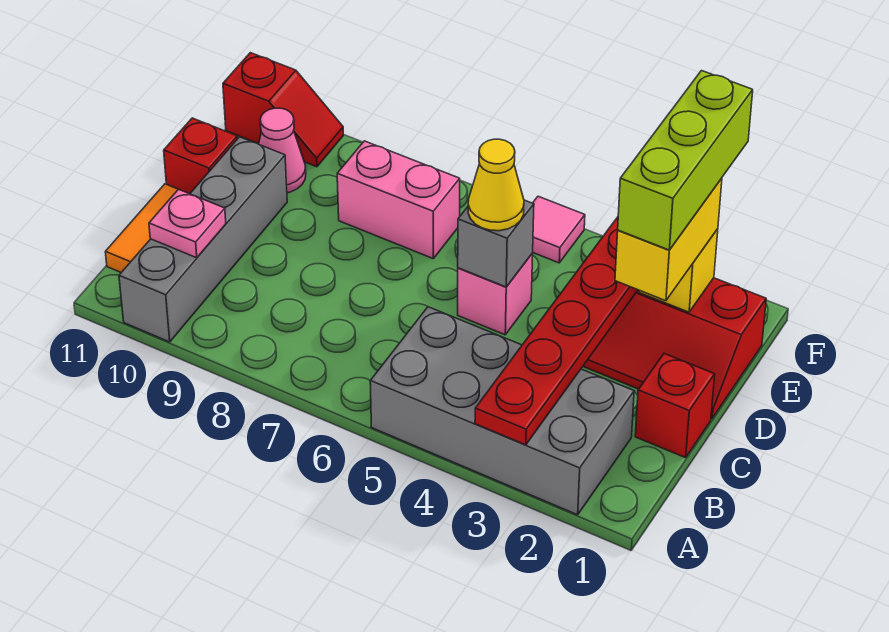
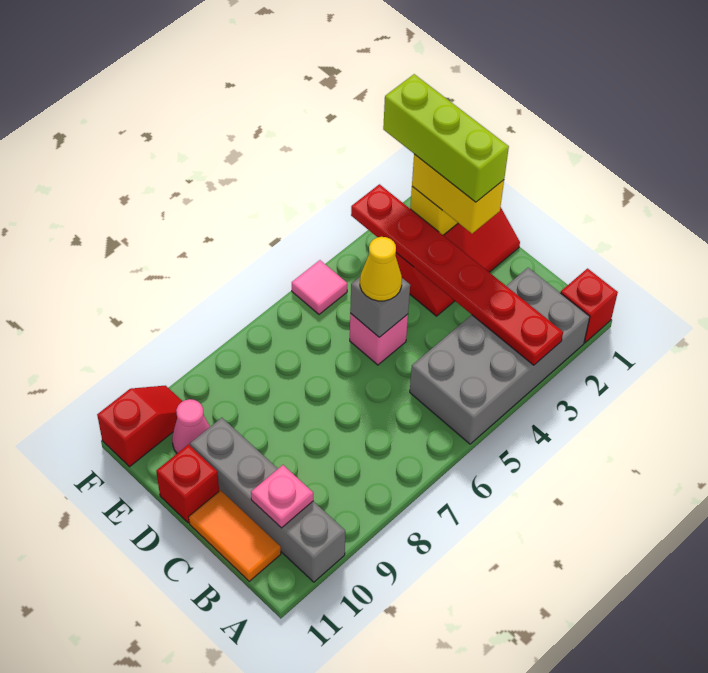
red brick C1 level 1 -> red brick A1 level 1
pink brick E7:E8 level 1 -> none

